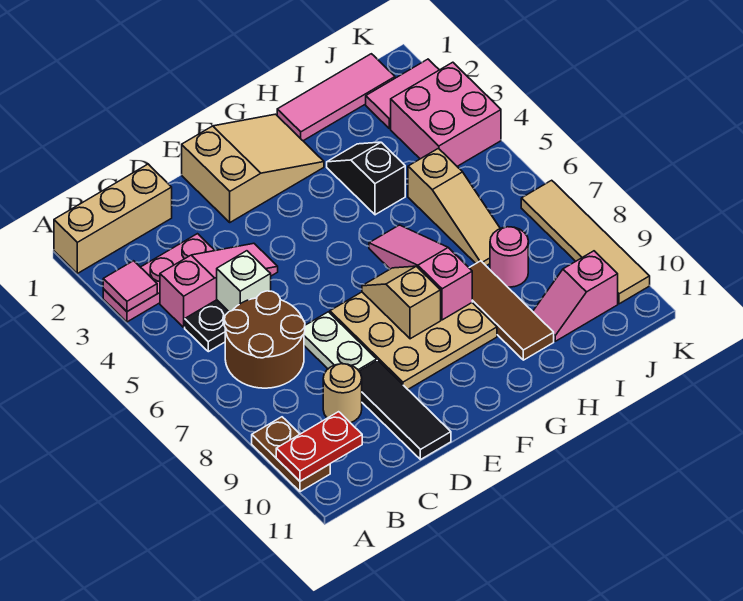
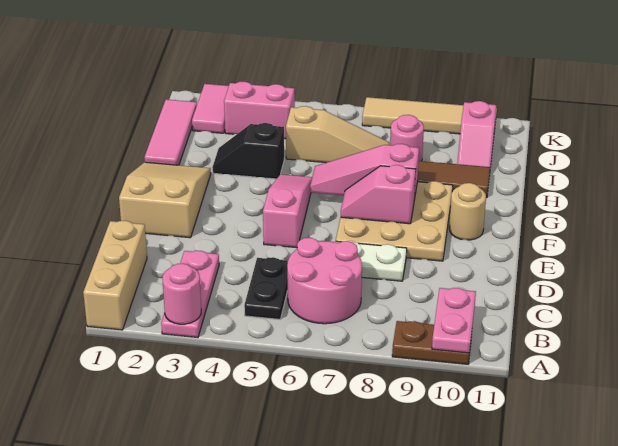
pink tile A3 level 2 -> pink round brick A3 level 2
red plate A10:B10 level 2 -> pink plate A10:B10 level 2
pink slope B4:D4 level 1 top B -> pink slope E5:G5 level 1 top E
brown round brick B6:C7 level 1 -> pink round brick B6:C7 level 1
white brick C5 level 2 -> none
tan round brick C9 level 1 -> tan round brick F10 level 1
black tile D9:D11 level 1 -> none
tan slope F7:F8 level 2 top 8 -> pink slope F7:F8 level 2 top 8
pink brick J3:K4 level 1 -> pink brick J3:J4 level 1

